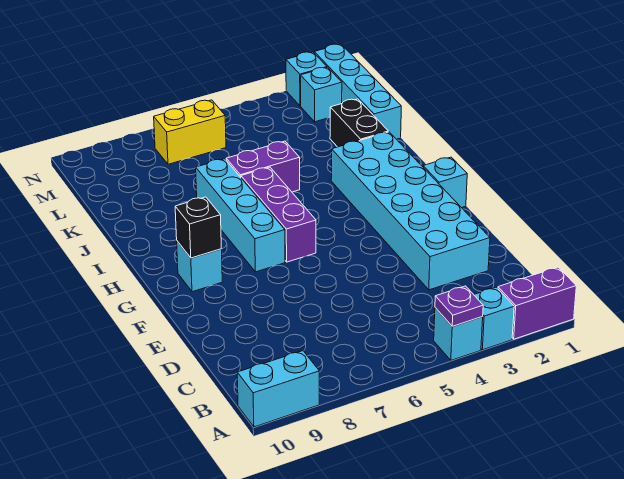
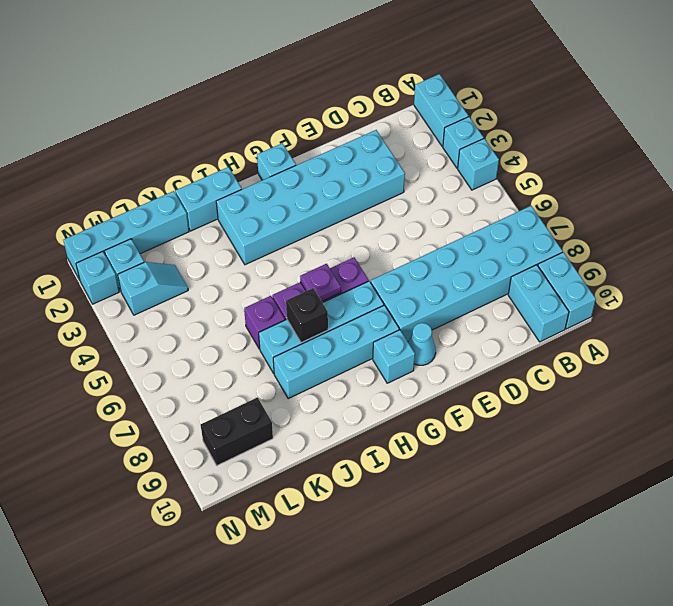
purple brick A1:A2 level 1 -> cyan brick A1:A2 level 1
purple plate A4 level 2 -> purple plate H6 level 2
none -> cyan brick A7:F8 level 1
none -> cyan brick B9:B10 level 1
none -> cyan cone F9 level 1
none -> cyan brick G8:J8 level 1
black brick G9 level 2 -> black brick I7 level 2
none -> cyan brick I1:J1 level 1
black brick J2:K2 level 1 -> black brick L9:M9 level 1
purple brick J5:J6 level 1 -> purple brick J6 level 1
none -> cyan slope L3:M3 level 1 top M
yellow brick M6:M7 level 1 -> none

